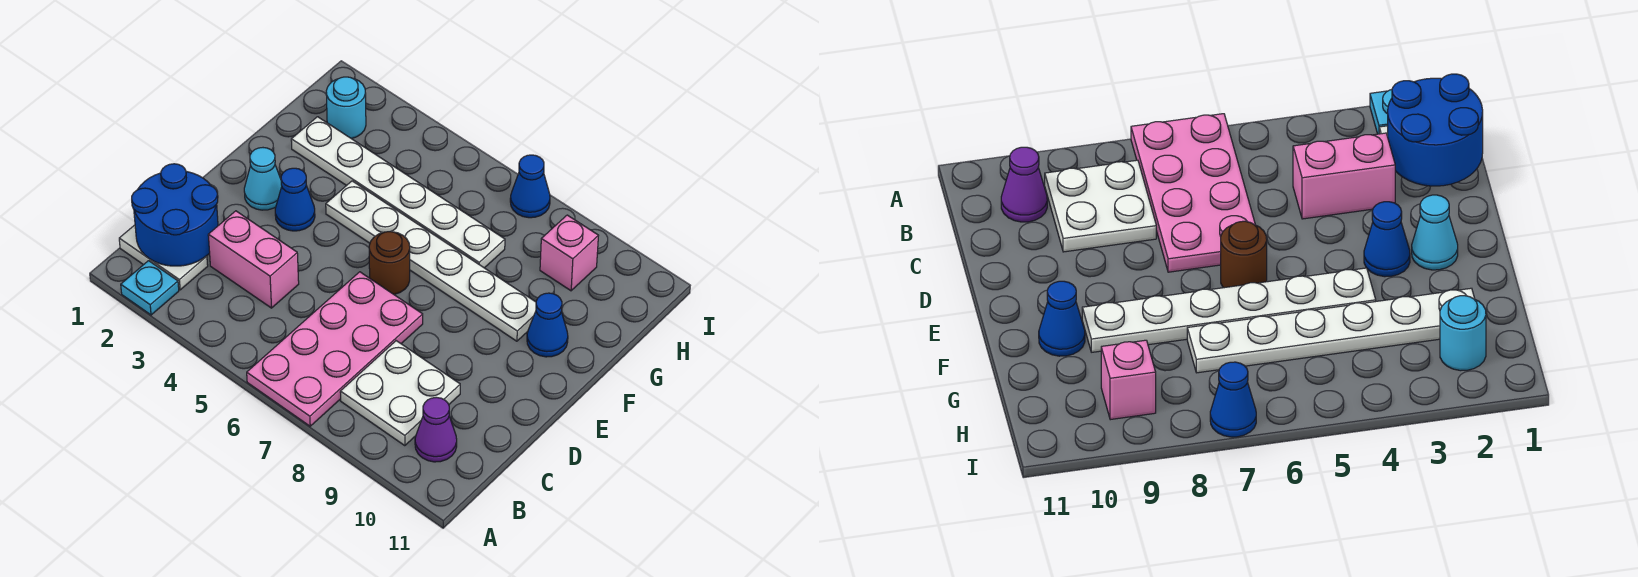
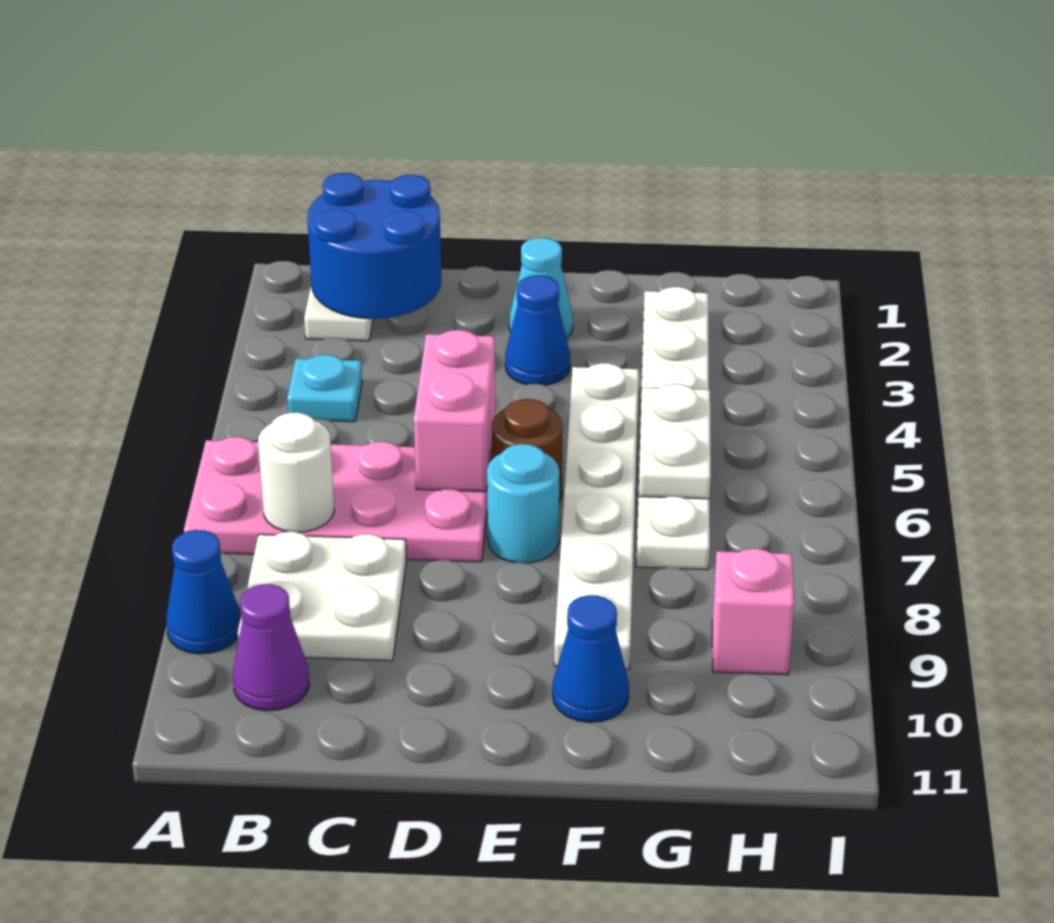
cyan plate A2 level 1 -> cyan plate B4 level 1
none -> white round brick B7 level 2
pink brick C3:C4 level 1 -> pink brick D5:D6 level 2
none -> white plate G5:G6 level 2
cyan round brick H2 level 1 -> cyan round brick E7 level 1
blue cone I7 level 1 -> blue cone A9 level 1

